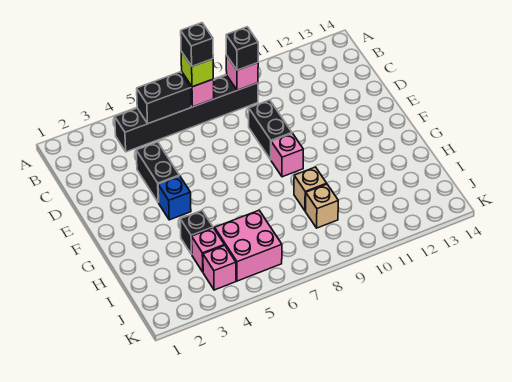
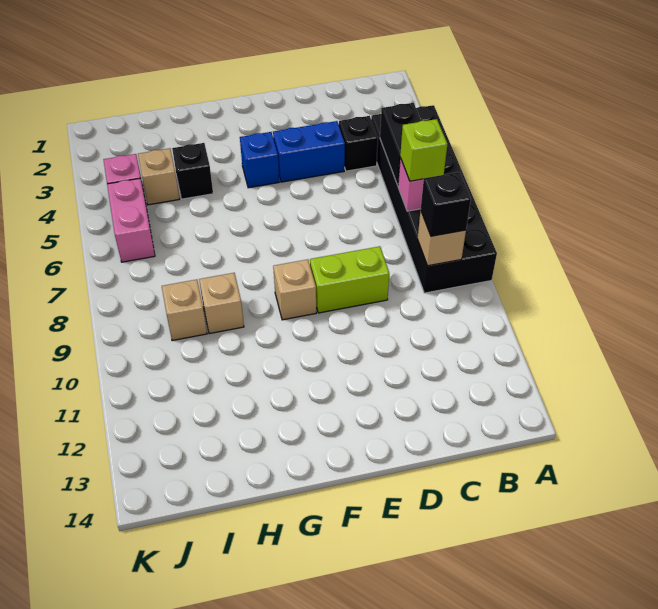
black brick B4:B9 level 1 -> black brick A4:B9 level 1
black brick B7 level 4 -> black brick C4 level 1
pink brick B9 level 2 -> tan brick B9 level 2
black brick D4:E4 level 1 -> blue brick D4:E4 level 1
black brick D9:E9 level 1 -> lime brick D9:E9 level 1
pink brick F9 level 1 -> tan brick F9 level 1
pink brick I4 level 1 -> tan brick I4 level 1
pink brick I5:J6 level 1 -> pink brick J5:J6 level 1

